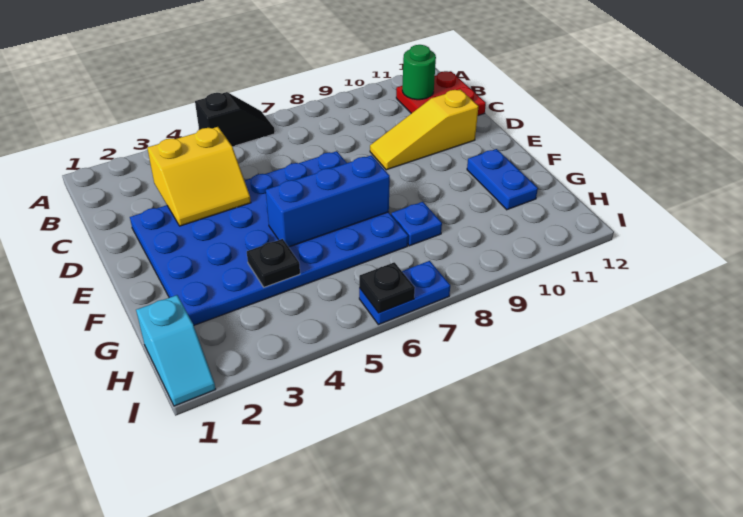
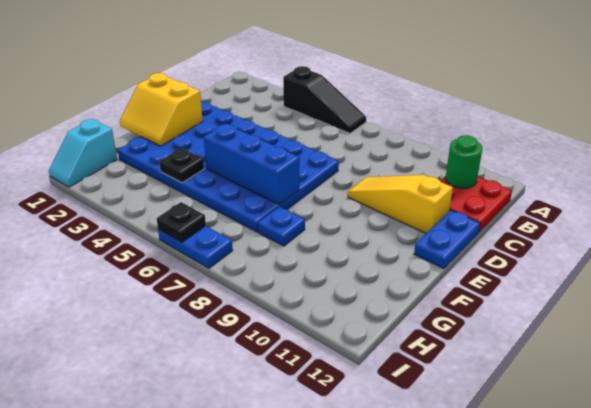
black slope A5:A6 level 1 top 5 -> black slope A4:A6 level 1 top 4
yellow slope C3:D4 level 2 top C -> yellow slope E1:F2 level 2 top E
blue plate F11:G11 level 1 -> blue plate D12:E12 level 1

